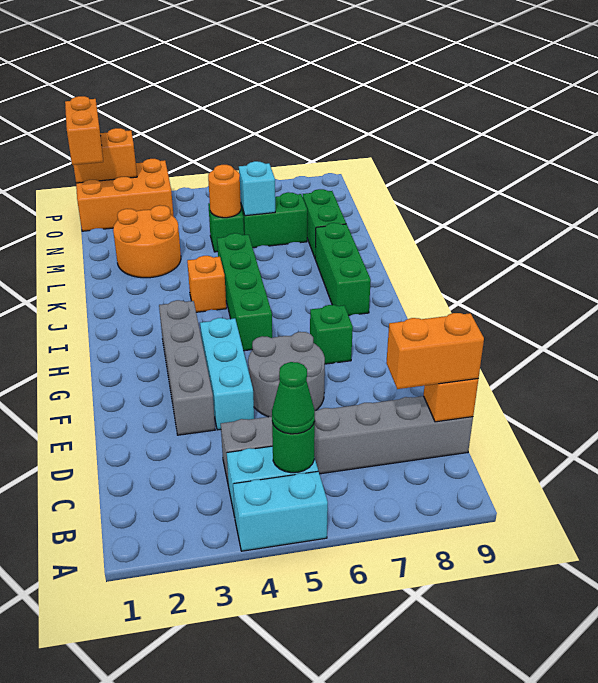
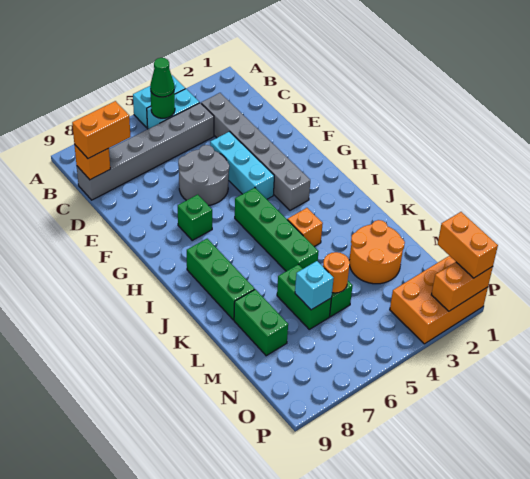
grey brick E3:H3 level 1 -> grey brick C3:H3 level 1
green brick M6:M7 level 1 -> green brick L6:M6 level 1

